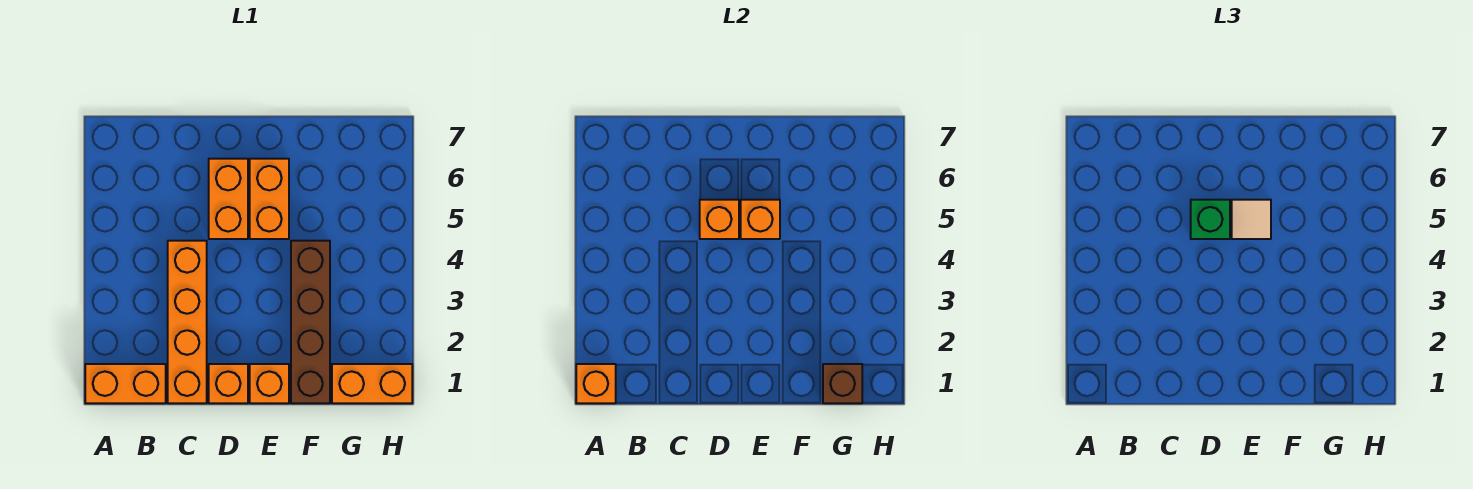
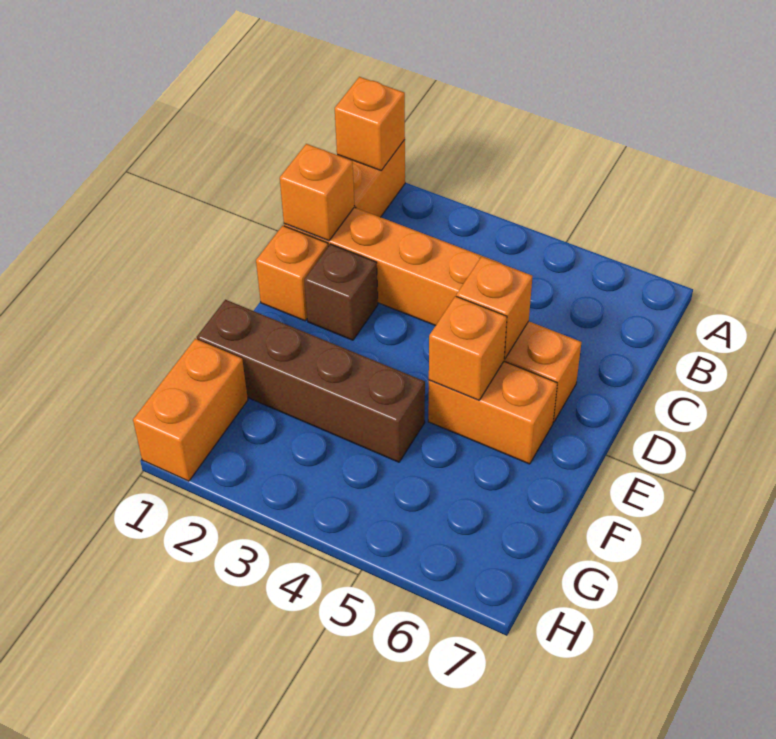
green brick D5 level 3 -> none
orange brick E1 level 1 -> orange brick C1 level 2
tan tile E5 level 3 -> none
brown brick G1 level 2 -> brown brick D2 level 1

